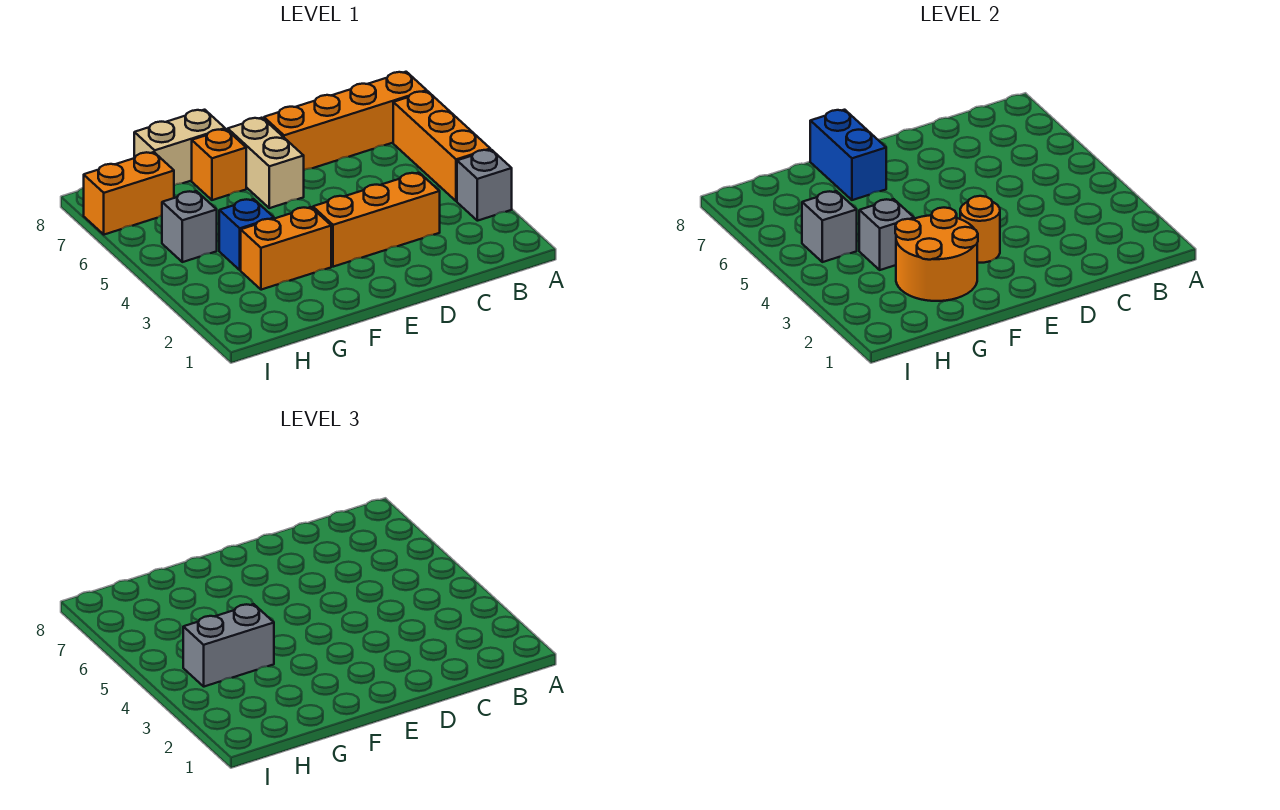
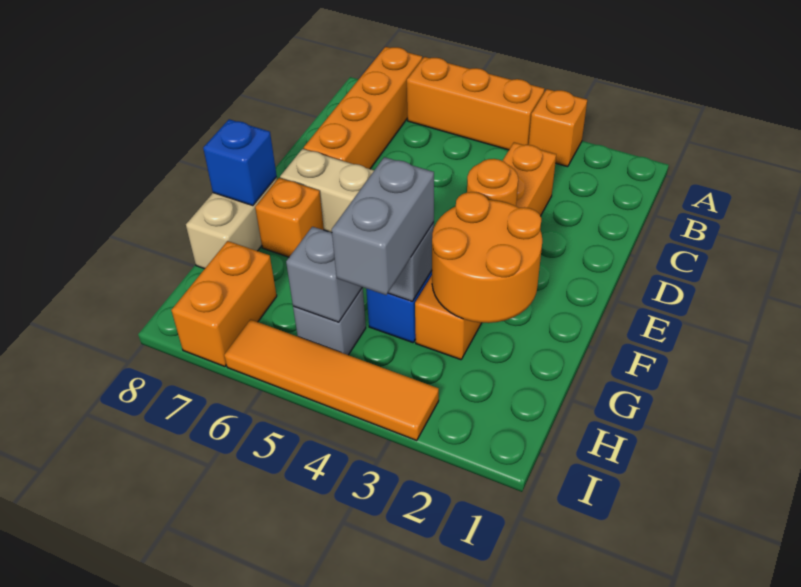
grey brick A3 level 1 -> orange brick A3 level 1
blue brick F7:F8 level 2 -> blue brick F8 level 2
none -> orange tile I3:I6 level 1

